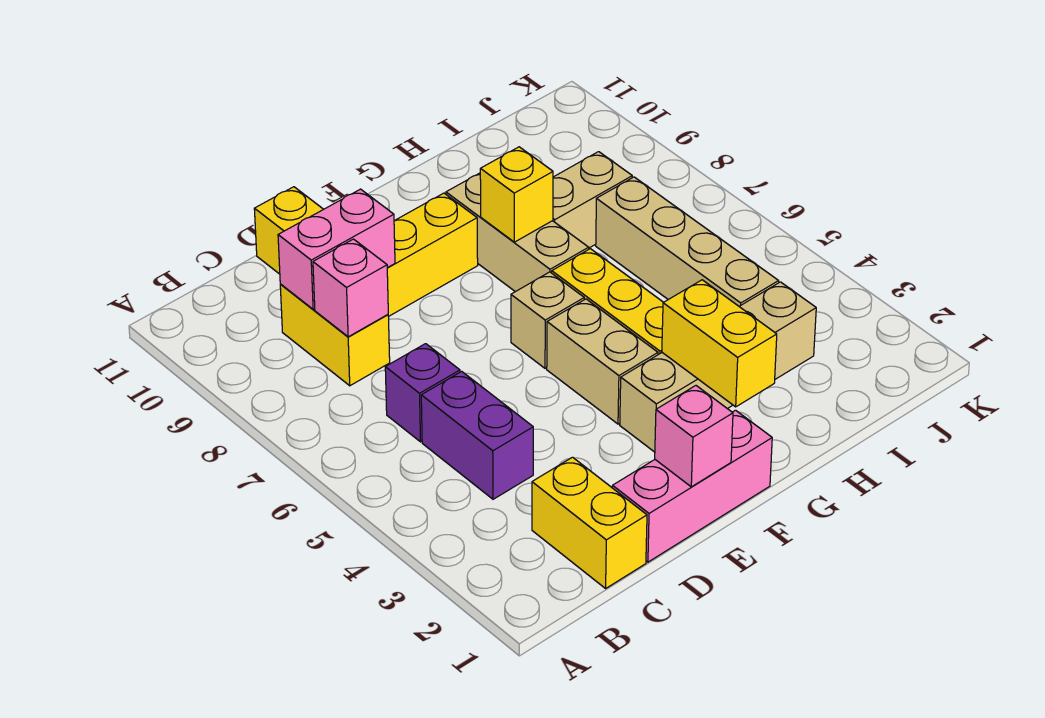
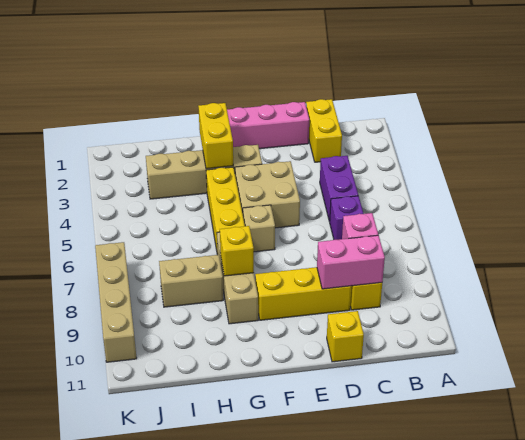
pink brick E1 level 2 -> none
tan brick F4:F5 level 1 -> tan brick E4:F5 level 1
tan brick I4:I7 level 1 -> tan brick K7:K10 level 1

